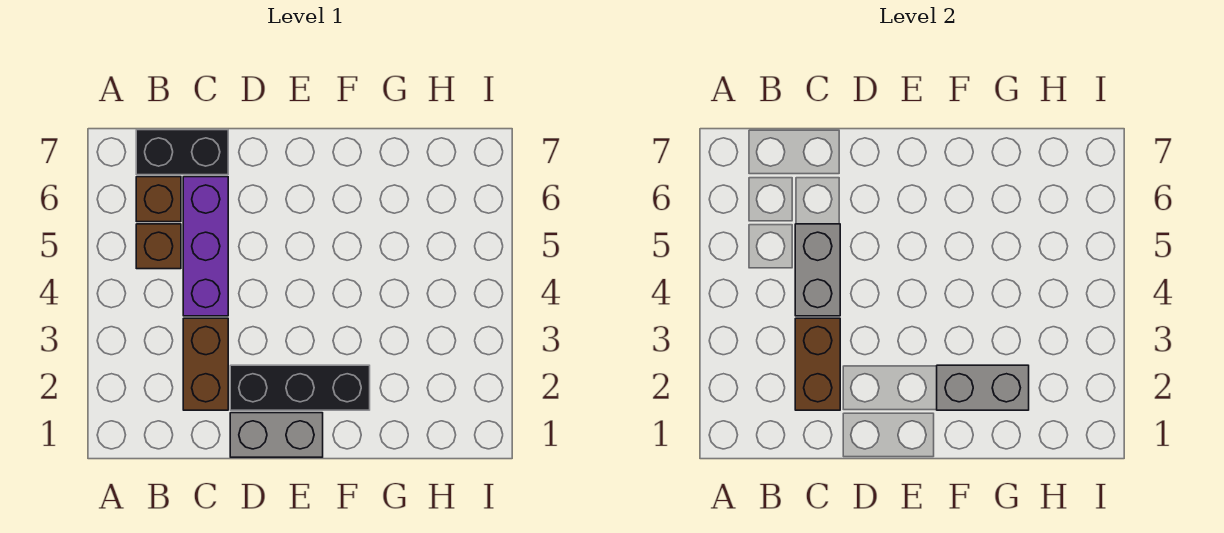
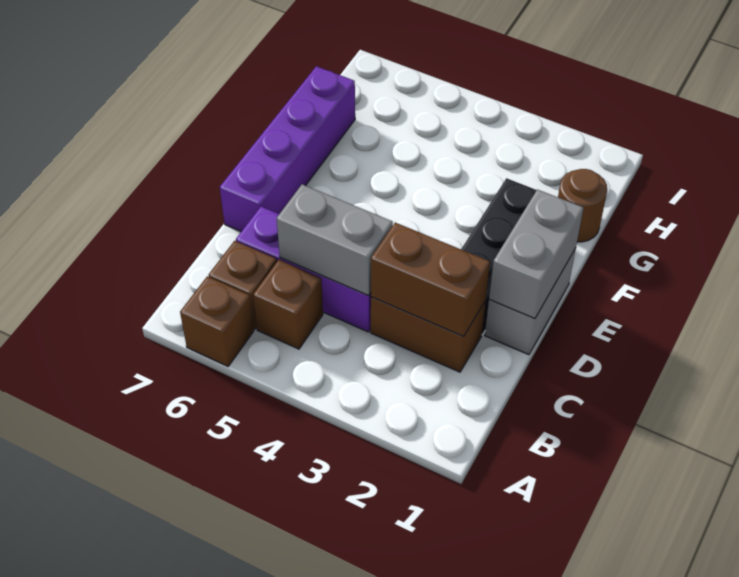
none -> brown brick A6 level 1
black brick B7:C7 level 1 -> none
none -> purple brick D7:G7 level 1
grey brick F2:G2 level 2 -> grey brick D1:E1 level 2
none -> brown round brick G1 level 1

